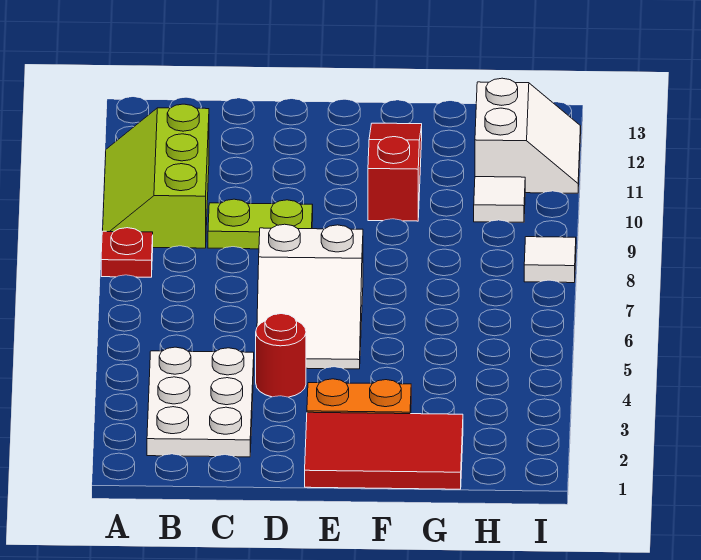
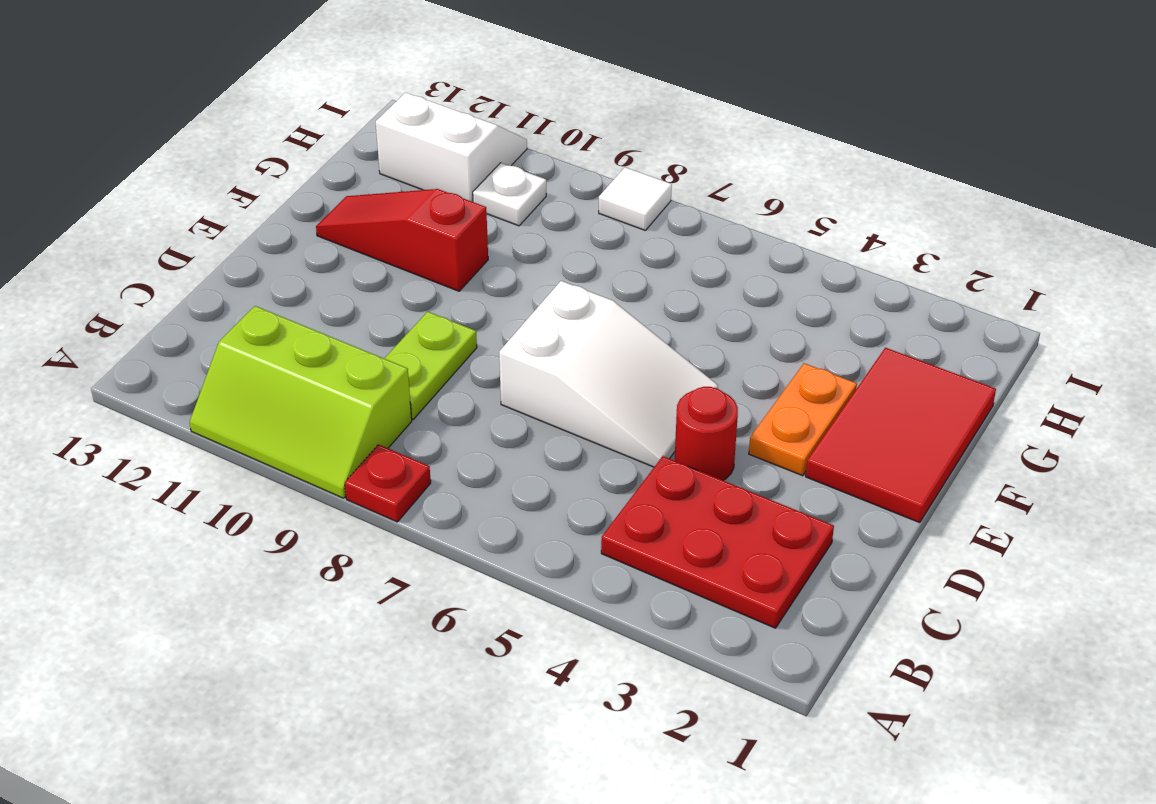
white plate B2:C4 level 1 -> red plate B2:C4 level 1
white tile H10 level 1 -> white plate H10 level 1

